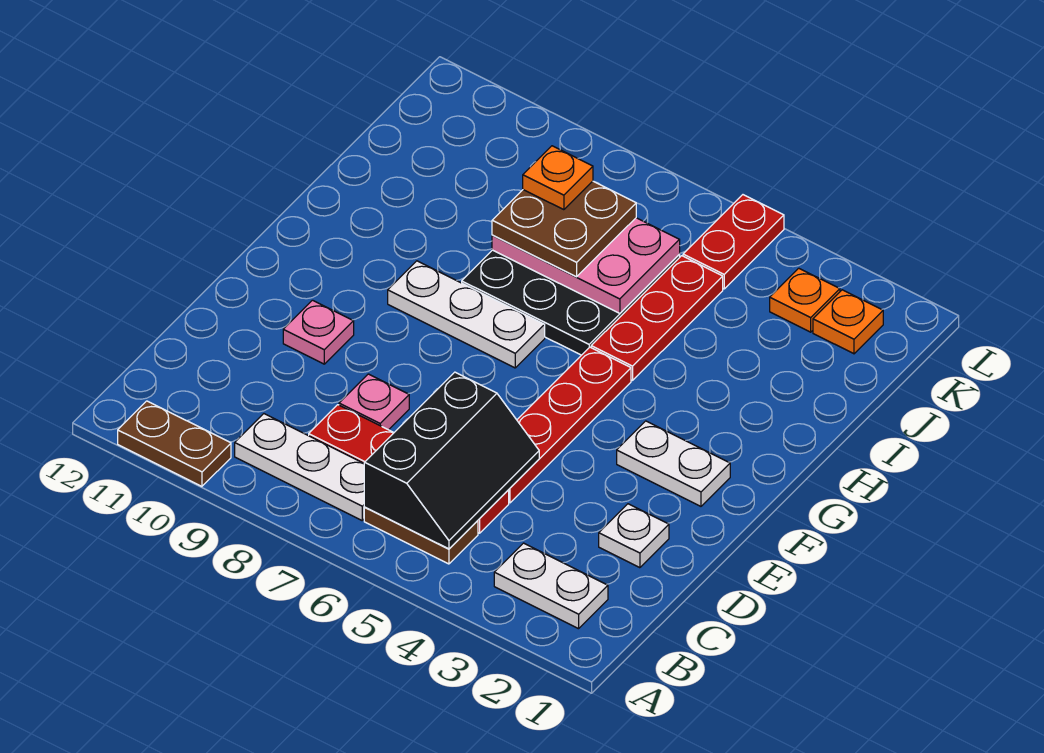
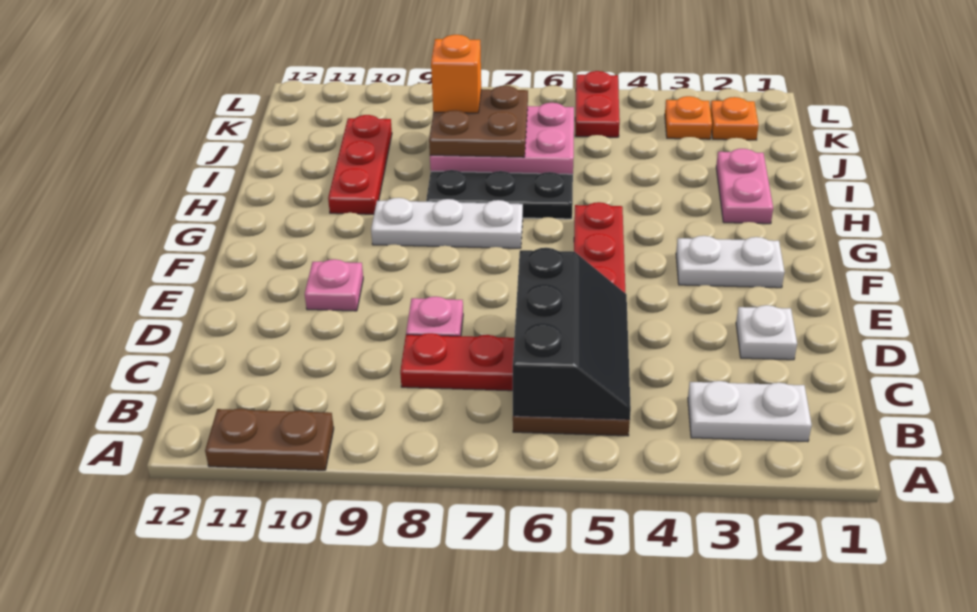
white plate B7:B9 level 1 -> none
none -> pink plate H2:I2 level 1
red plate H5:J5 level 1 -> red plate H10:J10 level 1
orange plate J8 level 4 -> orange brick J8 level 4

